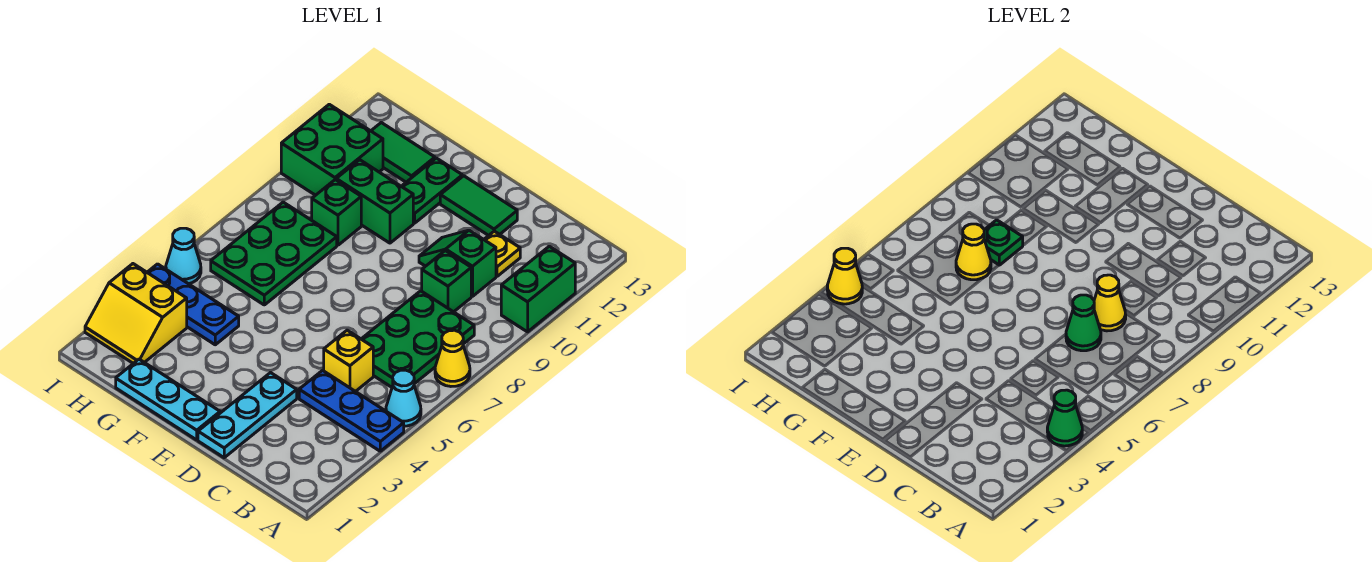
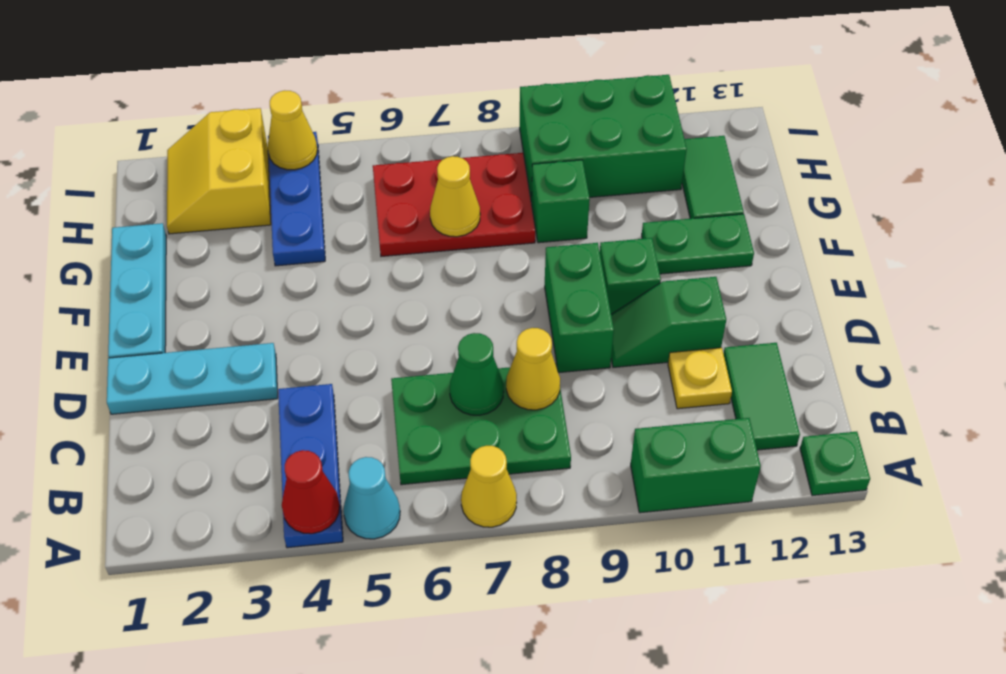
green cone A4 level 2 -> red cone A4 level 2
yellow brick C5 level 1 -> none
green brick C9 level 1 -> green brick E10 level 1
green slope C10:D10 level 1 top C -> green slope D10:D11 level 1 top 11
green tile D12:E12 level 1 -> green tile B12:C12 level 1
green brick F10:G10 level 1 -> green brick D9:E9 level 1
green plate G6:H8 level 1 -> red plate G6:H8 level 1
green plate G8 level 2 -> green plate A13 level 1
green brick H10:I11 level 1 -> green brick H9:I11 level 1
cyan cone I5 level 1 -> none

